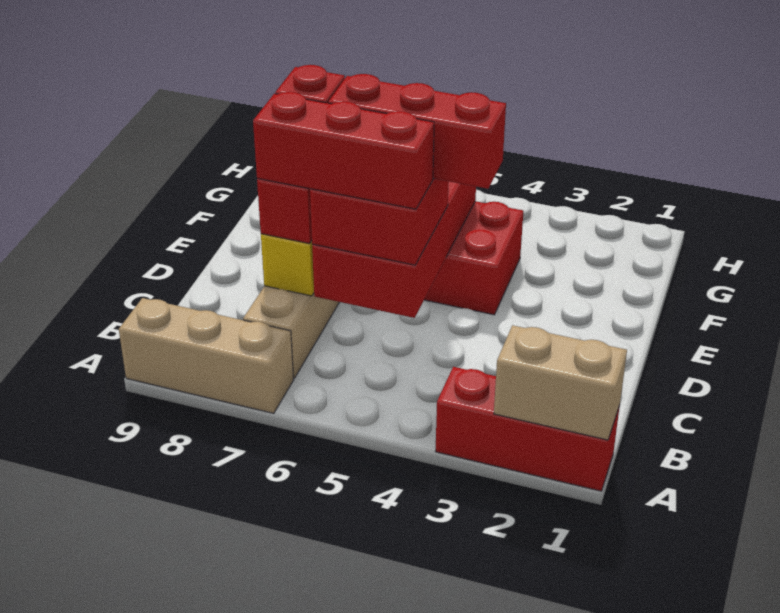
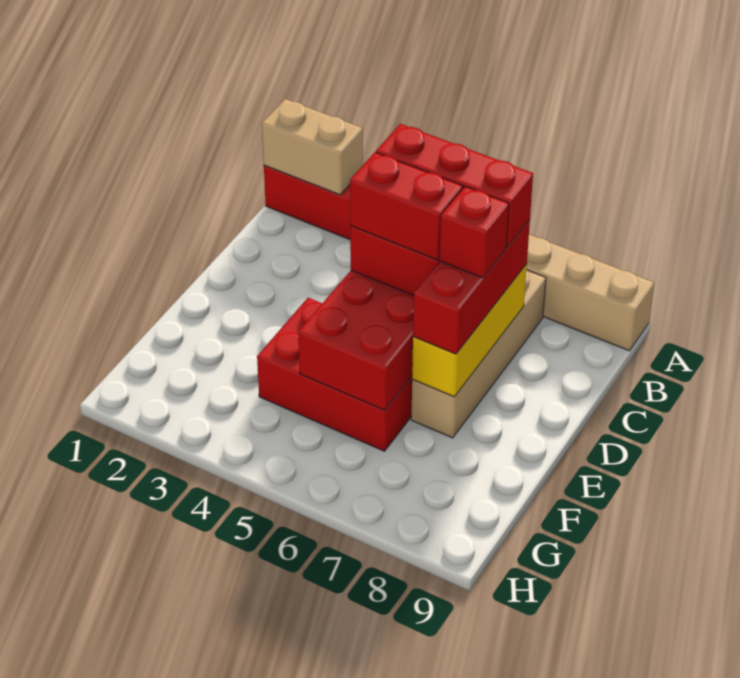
red brick D4:D6 level 4 -> red brick D5:D6 level 4

